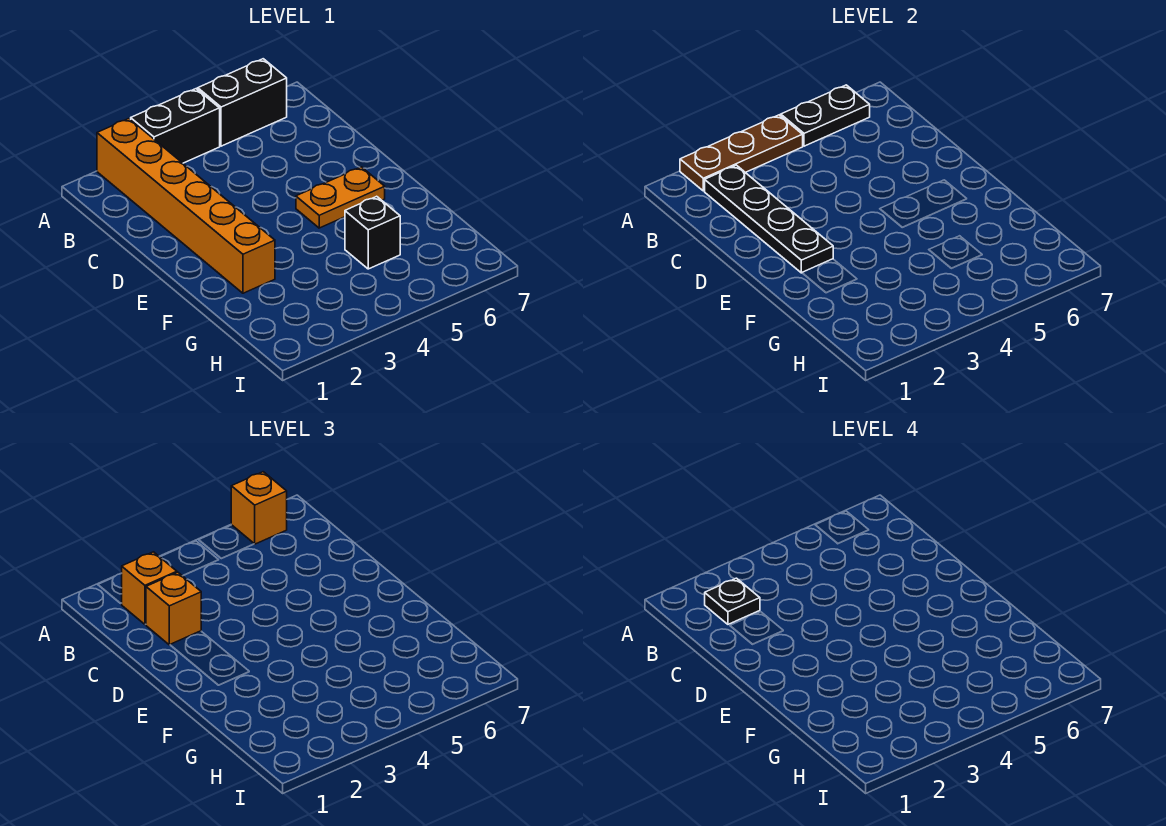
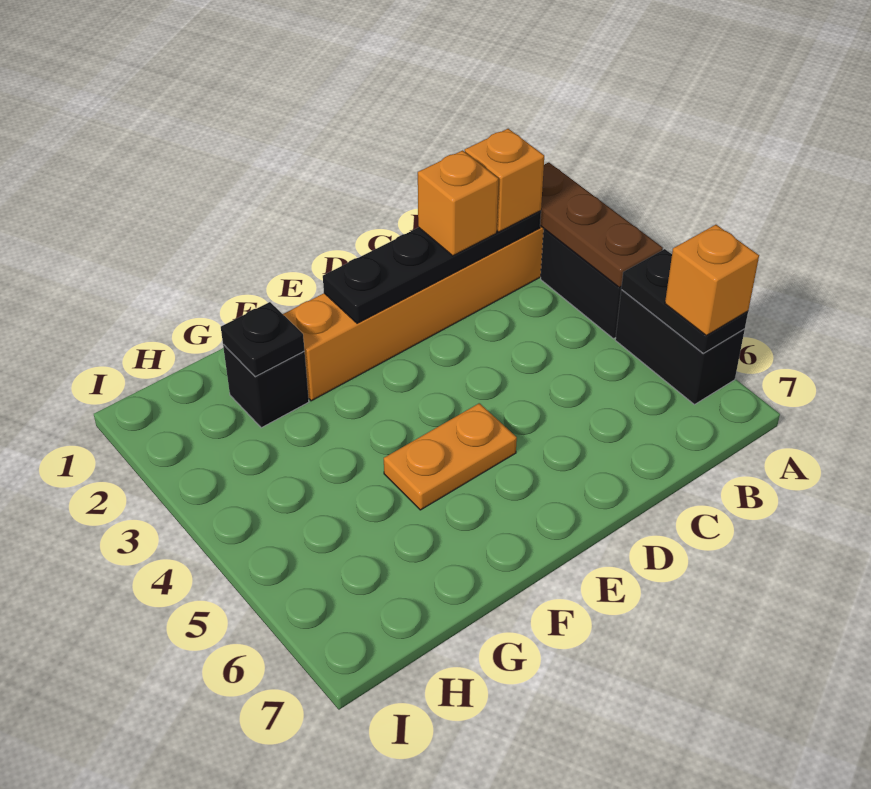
black plate B2 level 4 -> black plate G2 level 2
orange plate E5:E6 level 1 -> orange plate E5:F5 level 1
black brick G5 level 1 -> black brick G2 level 1

